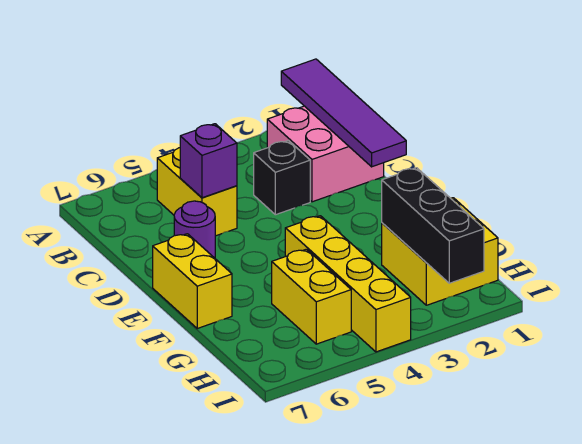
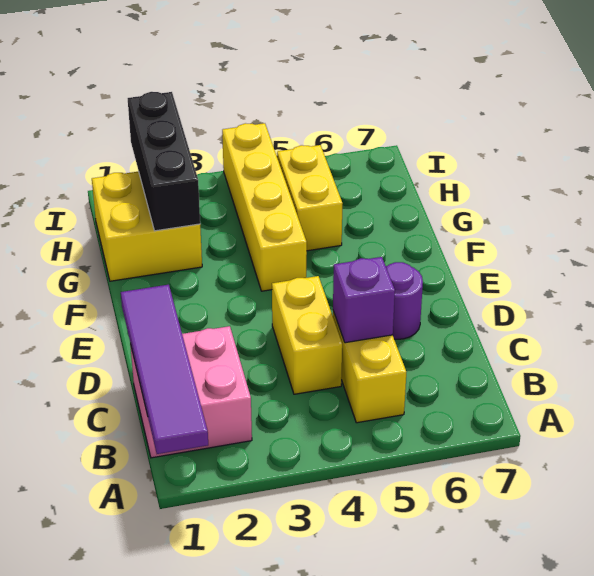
black brick C3 level 1 -> none
yellow brick E7:F7 level 1 -> yellow brick C4:D4 level 1

